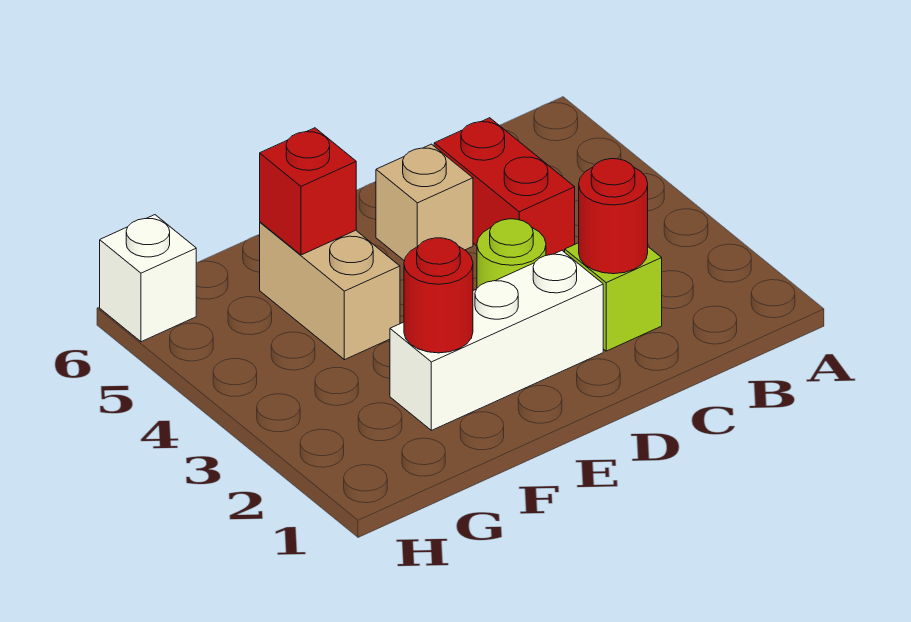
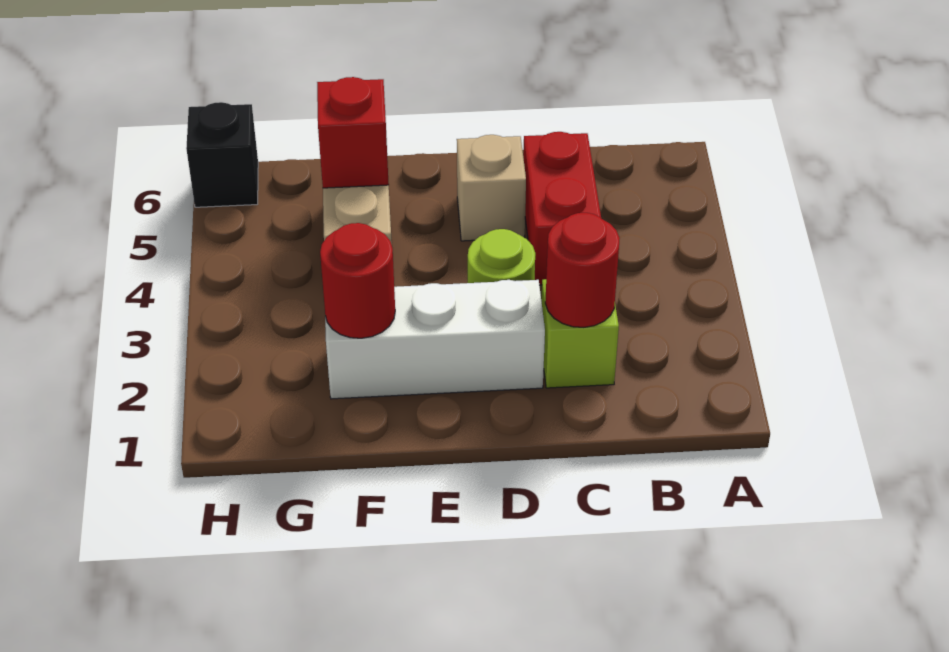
white brick H6 level 1 -> black brick H6 level 1

